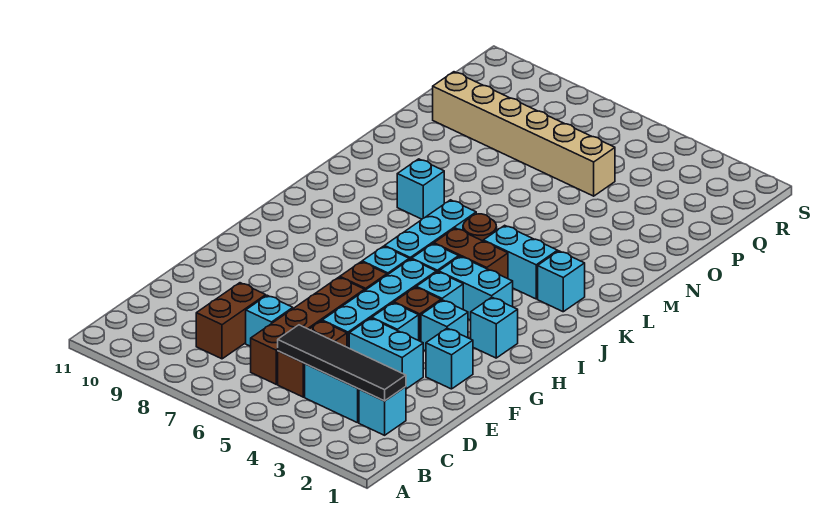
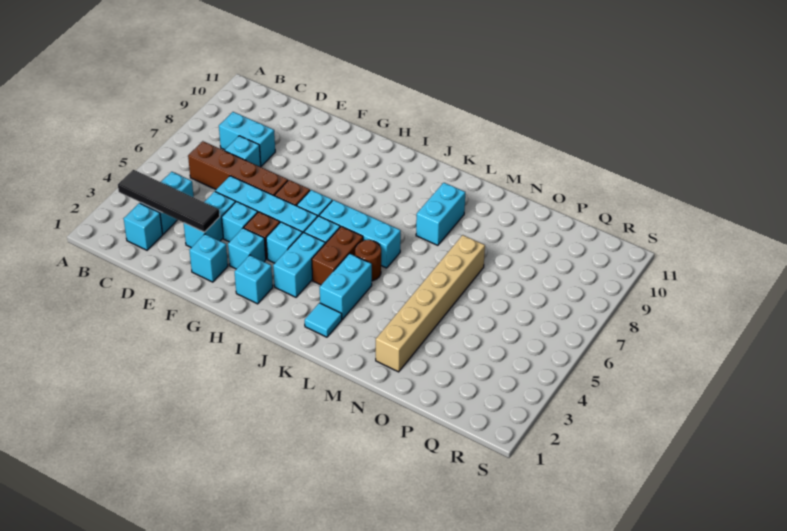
black tile C2:C5 level 2 -> black tile B3:E3 level 2
brown brick C5:D5 level 1 -> none
brown brick C8:D8 level 1 -> cyan brick C8:D8 level 1
cyan brick K2 level 1 -> cyan tile K2 level 1
cyan brick L8 level 1 -> cyan brick L8:L9 level 1
tan brick P5:P10 level 1 -> tan brick N2:N7 level 1

